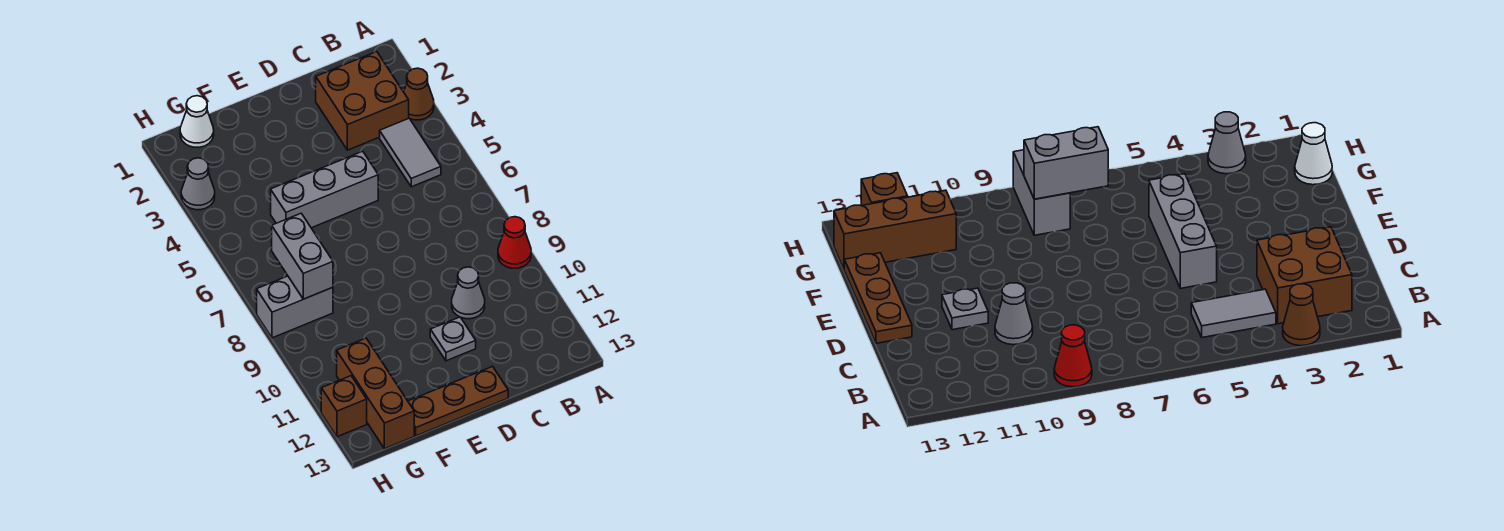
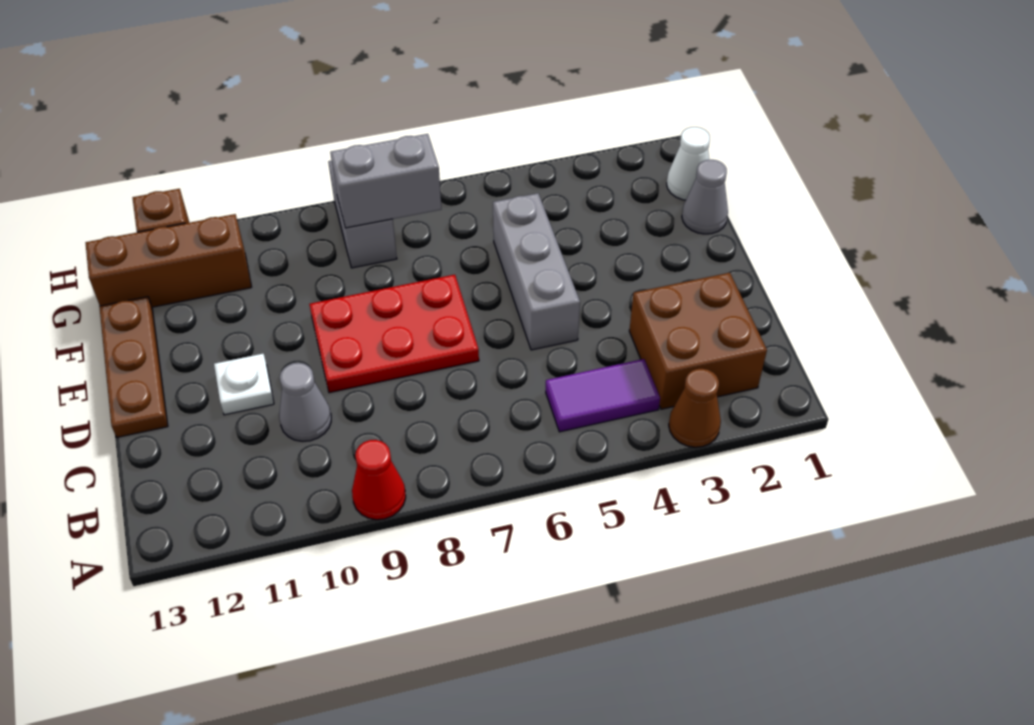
grey tile B4:B5 level 1 -> purple tile B4:B5 level 1
none -> red plate D7:E9 level 1
grey plate D11 level 1 -> white plate D11 level 1
grey cone H3 level 1 -> grey cone F1 level 1

